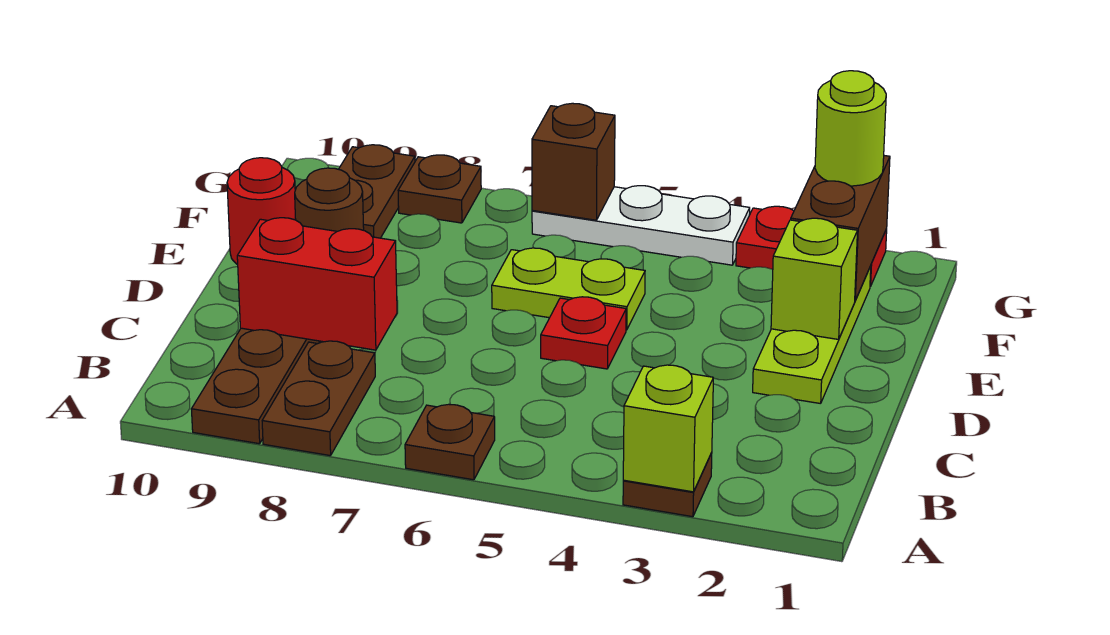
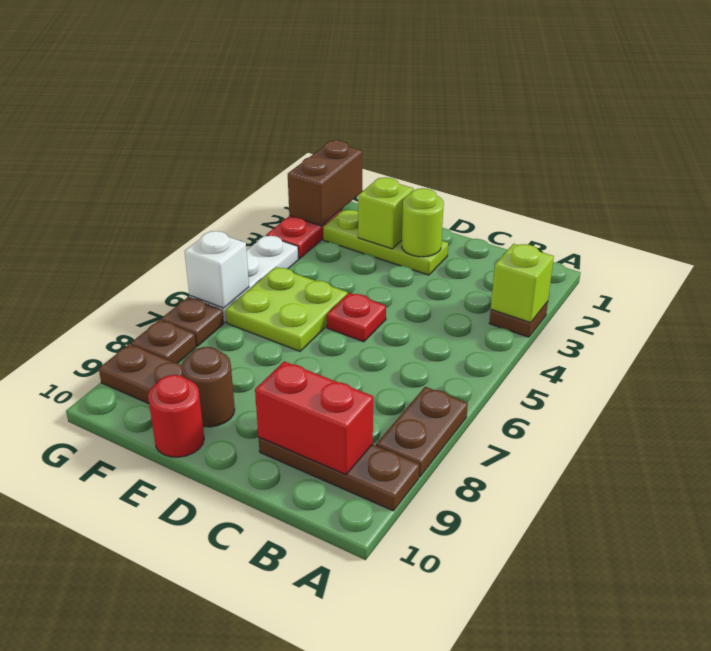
brown plate A6 level 1 -> brown plate G7 level 1
brown plate A8:B8 level 1 -> brown plate A7:A8 level 1
red brick C8:C9 level 2 -> red brick B9:C9 level 2
lime plate E5:E6 level 1 -> lime plate E5:F6 level 1
brown brick F2:G2 level 2 -> brown brick G1:G2 level 2
lime round brick G2 level 3 -> lime round brick D2 level 2
brown brick G6 level 2 -> white brick G6 level 2

